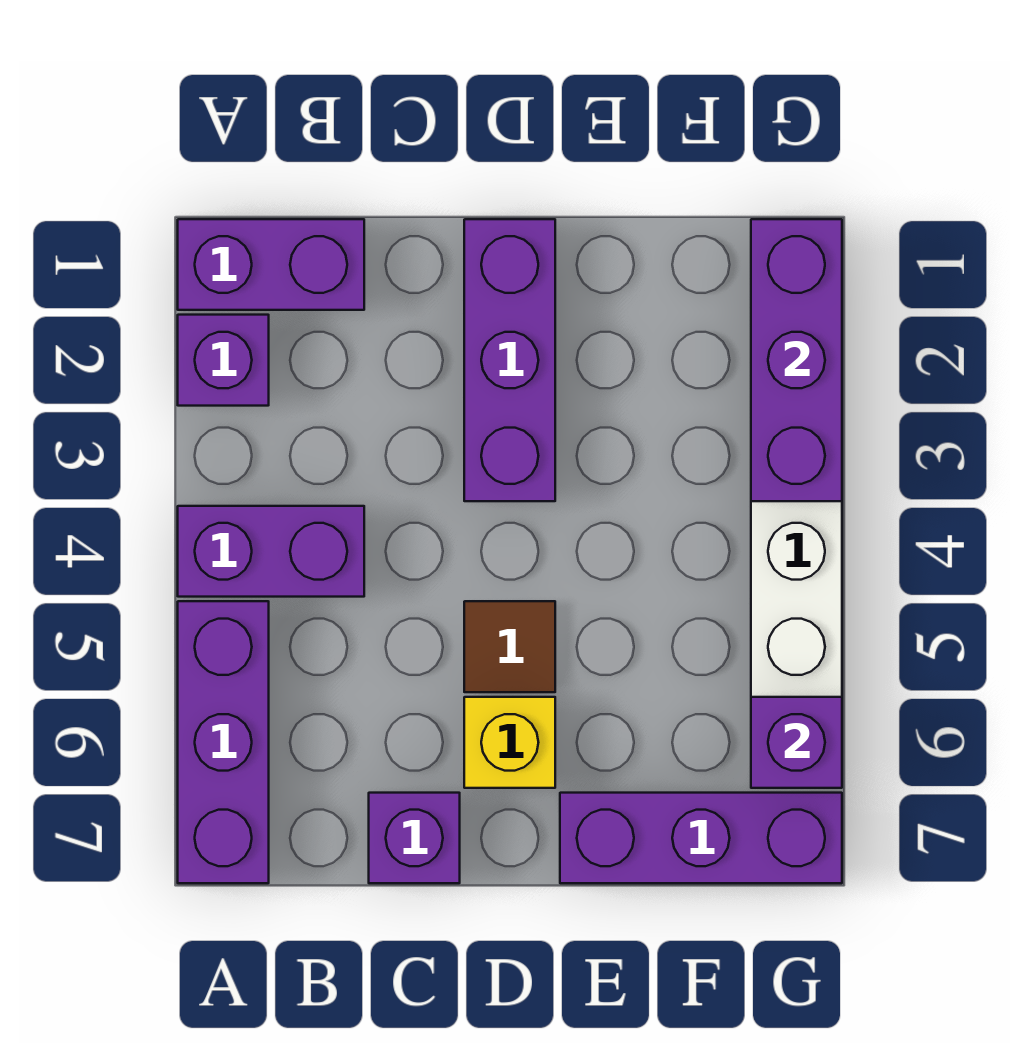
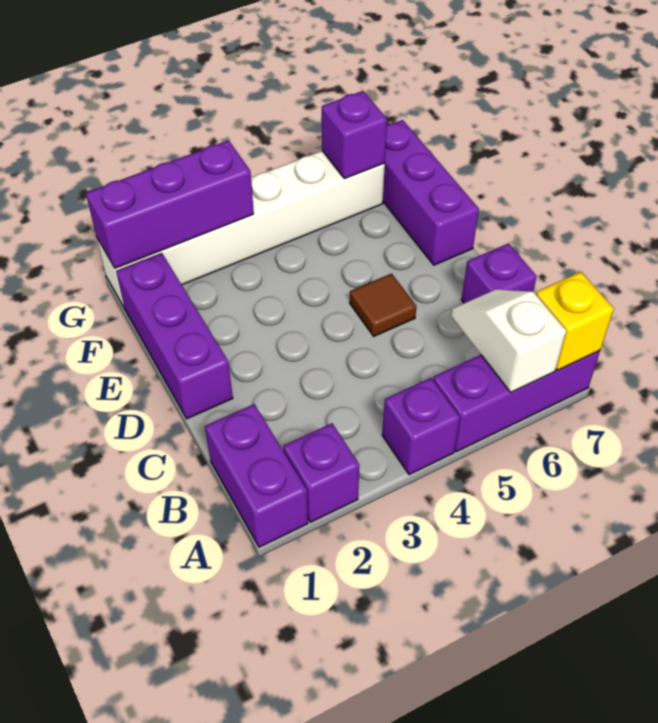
purple brick A4:B4 level 1 -> purple brick A4 level 1
none -> white slope A6:B6 level 2 top A
purple brick D1:D3 level 1 -> purple brick D1:F1 level 1
yellow brick D6 level 1 -> yellow brick A7 level 2

